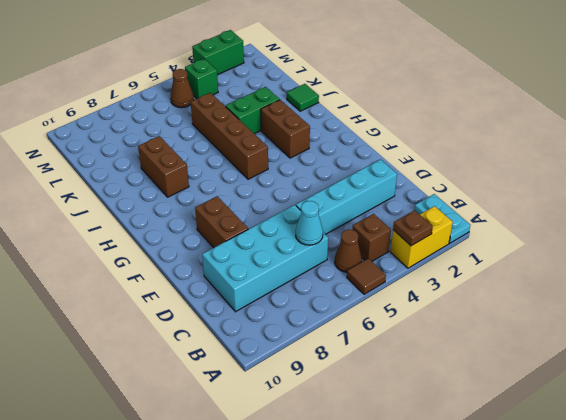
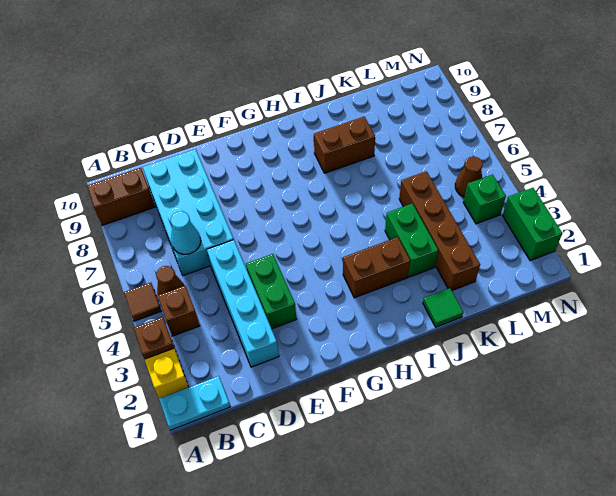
none -> green brick E3:E4 level 1
brown brick E8:F8 level 1 -> brown brick A9:B9 level 1
brown brick H5:K5 level 1 -> brown brick K2:K5 level 1

